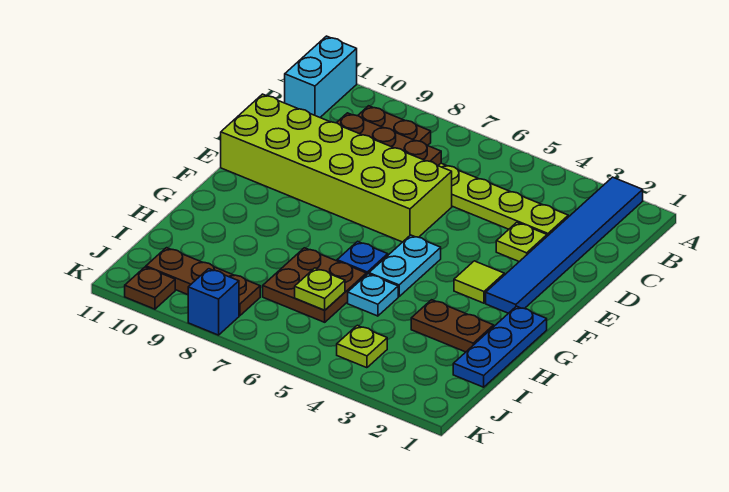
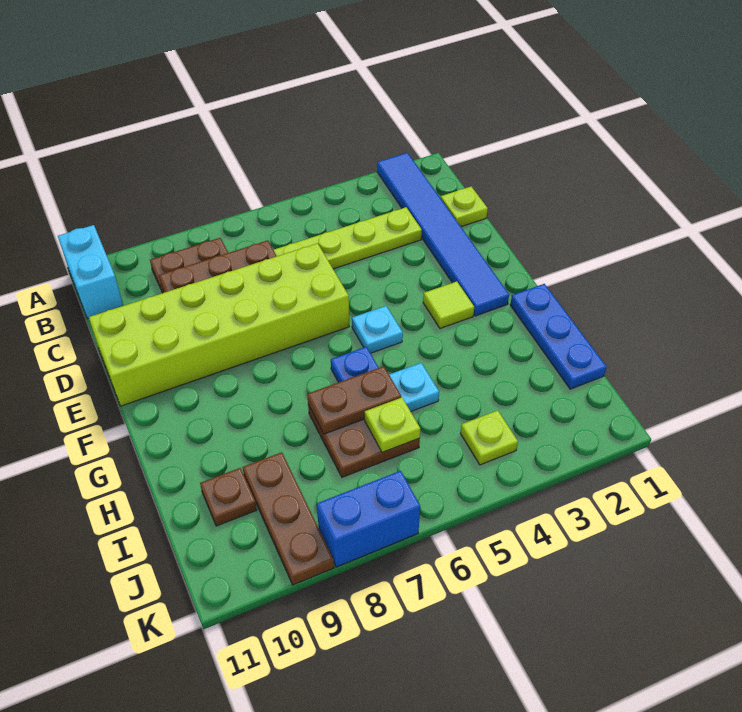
lime plate D3 level 1 -> lime plate C1 level 1
cyan plate F5:G5 level 1 -> cyan plate F5 level 1
brown plate H2:H3 level 1 -> brown plate H6:H7 level 2
brown plate J8:J10 level 1 -> brown plate I9:K9 level 1
blue brick K8 level 1 -> blue brick K7:K8 level 1
brown plate K10 level 1 -> brown plate I10 level 1

